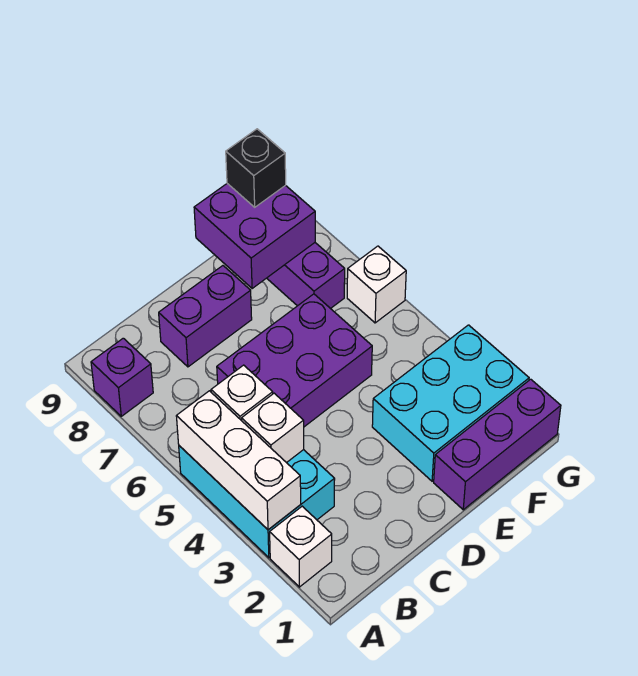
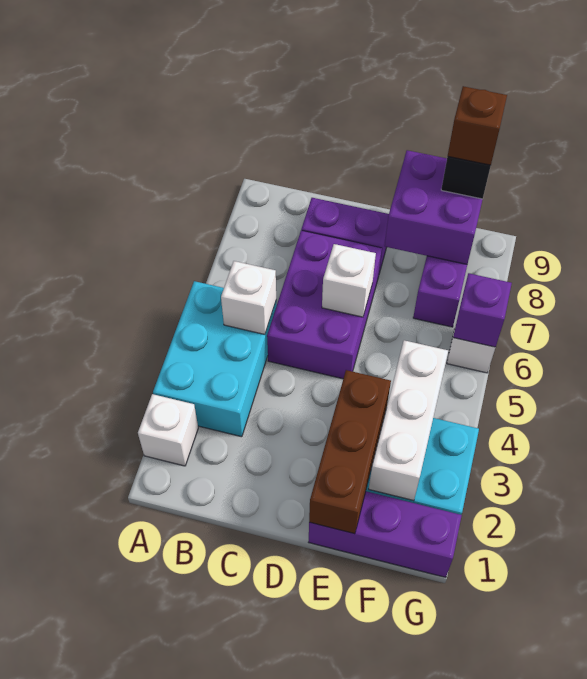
white brick A3:A5 level 2 -> white brick F2:F4 level 2
purple brick A8 level 1 -> purple brick G6 level 2
white brick B4 level 2 -> white brick D6 level 2
purple brick C5:E6 level 1 -> purple brick C5:D7 level 1
none -> brown brick E1:E3 level 2
none -> brown brick F9 level 4

